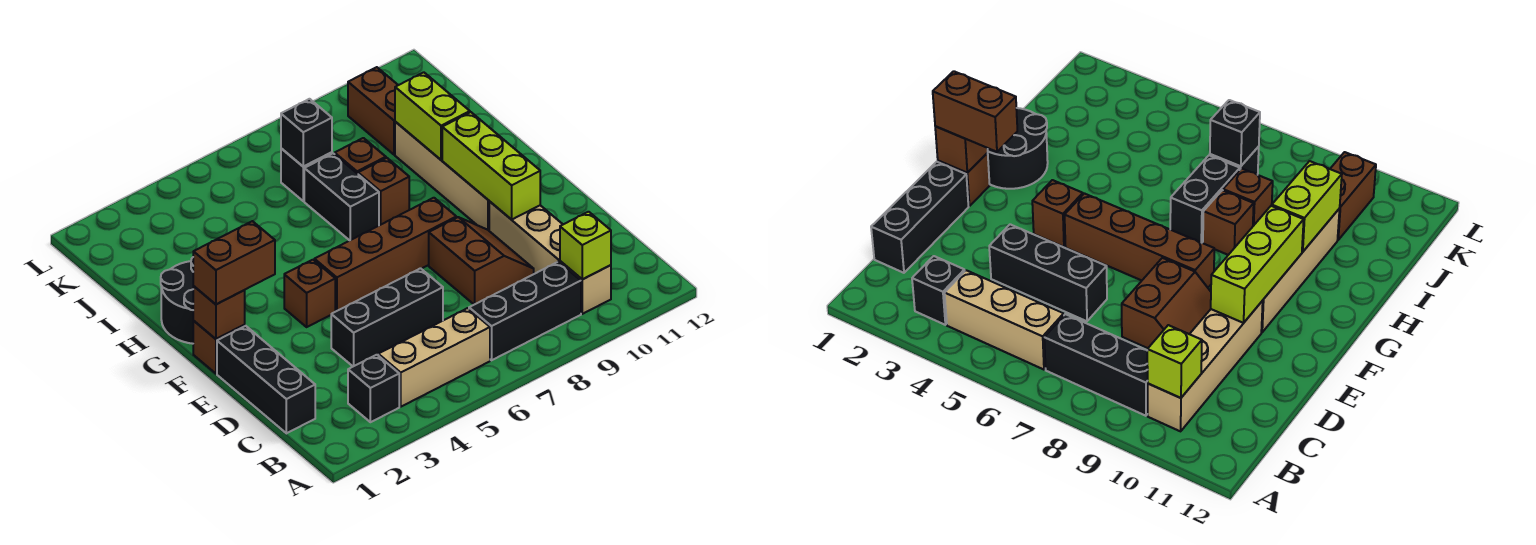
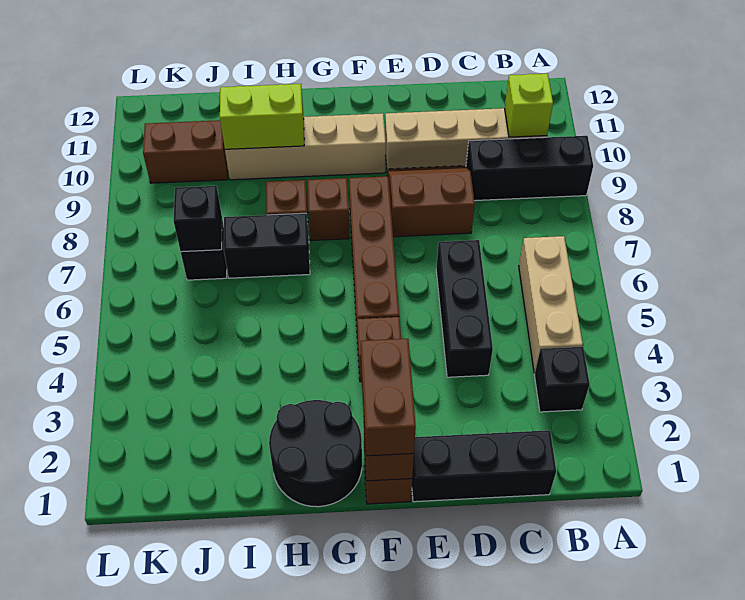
black brick B7:B9 level 1 -> black brick A9:C9 level 1
lime brick E10:G10 level 2 -> none
brown brick I8 level 1 -> brown brick G8 level 1

